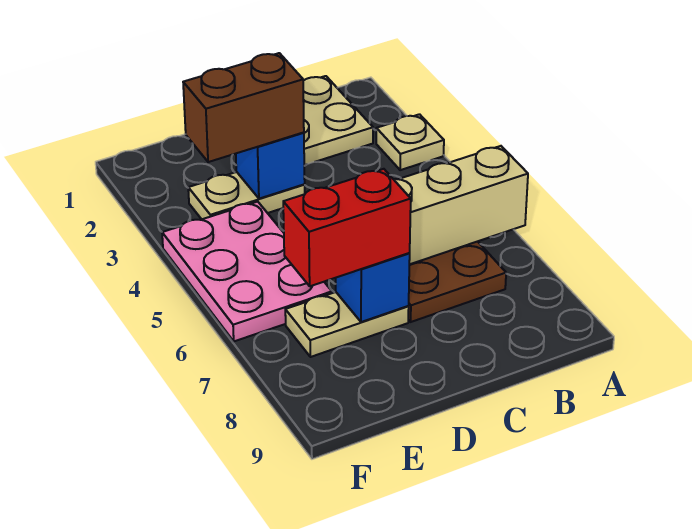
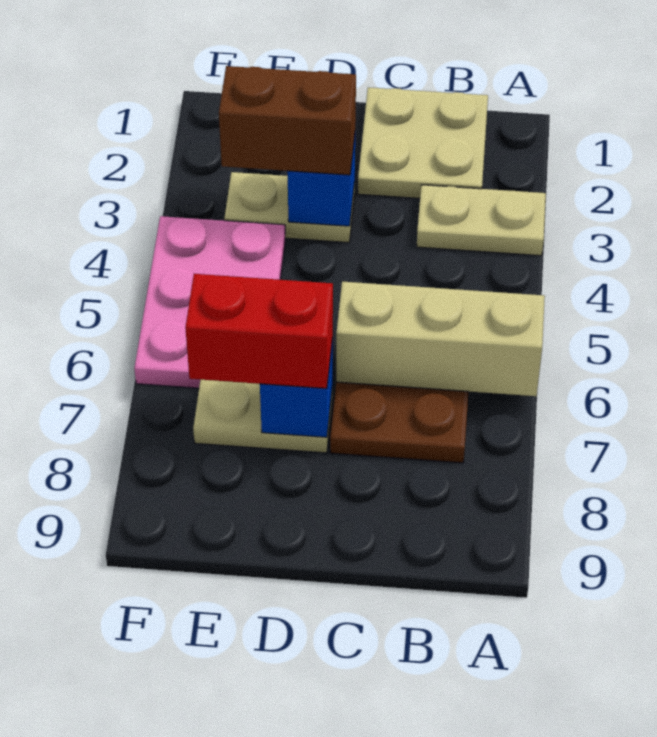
tan plate A3 level 1 -> tan plate A3:B3 level 1

